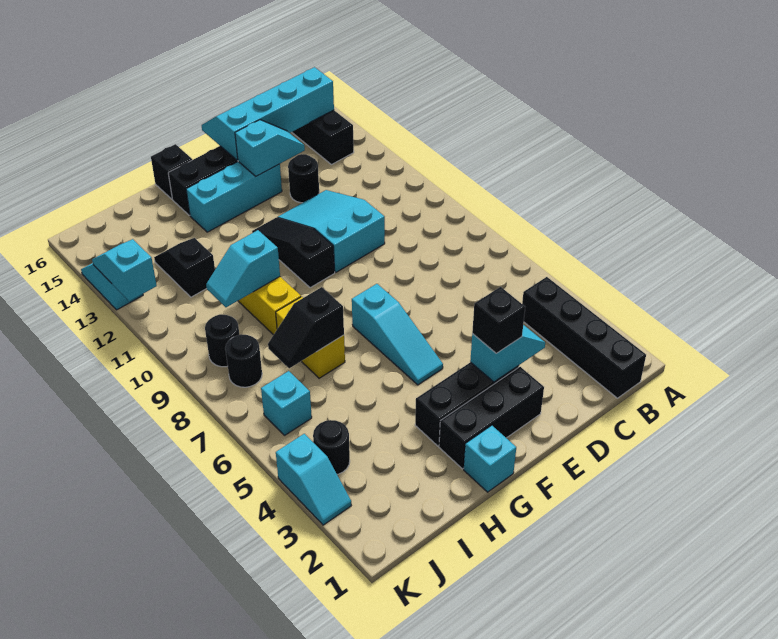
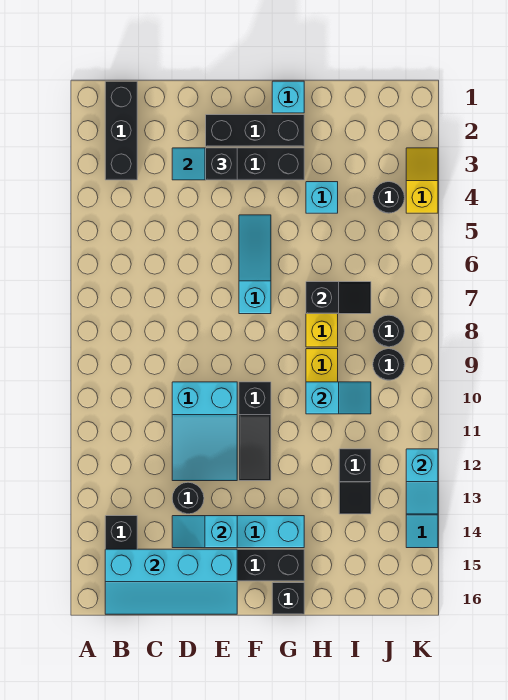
black brick B1:B4 level 1 -> black brick B1:B3 level 1
cyan brick J6 level 1 -> cyan brick H4 level 1
cyan slope K3:K4 level 1 top 4 -> yellow slope K3:K4 level 1 top 4

